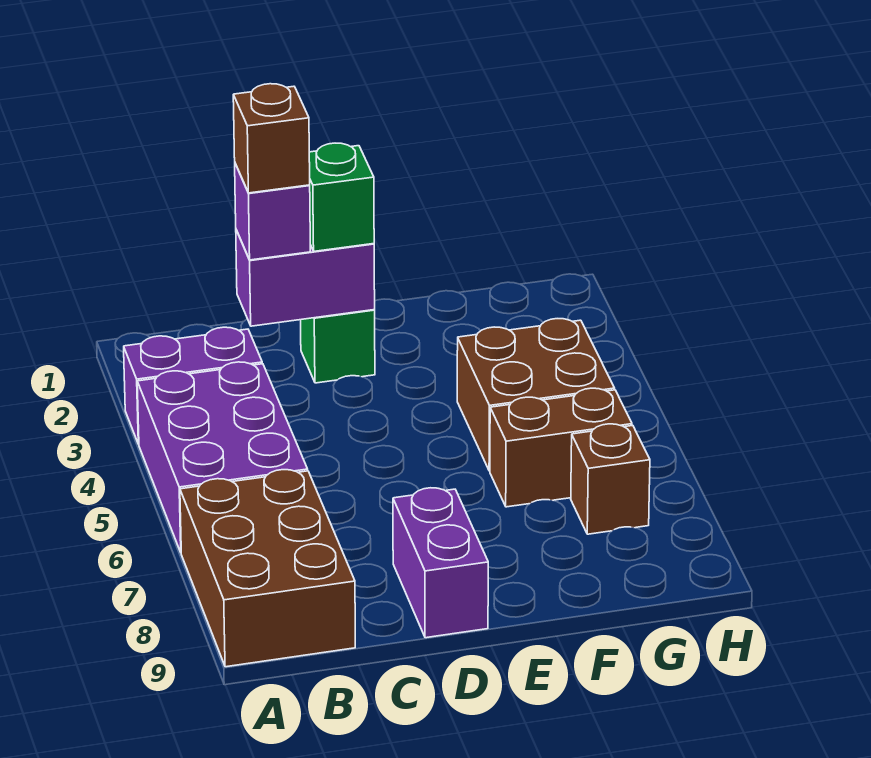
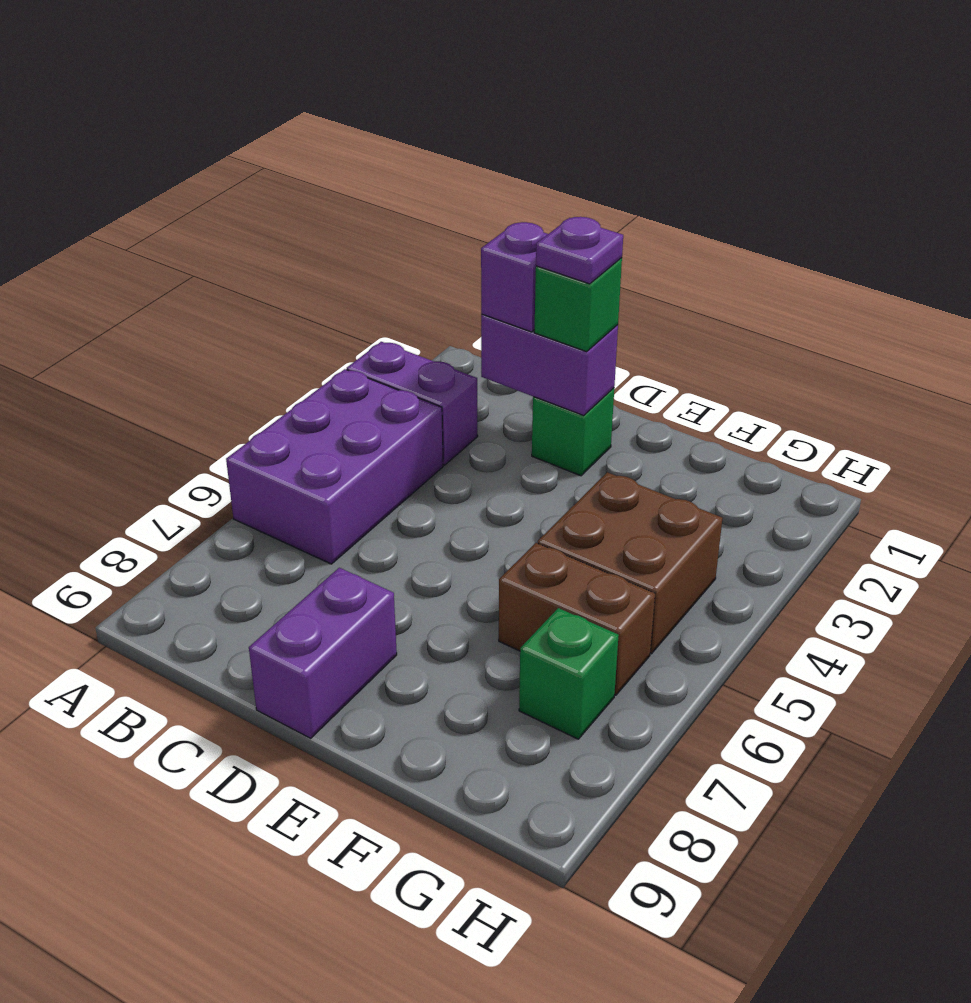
brown brick A7:B9 level 1 -> none
brown brick C2 level 4 -> none
none -> purple plate D2 level 4
brown brick G7 level 1 -> green brick G7 level 1

